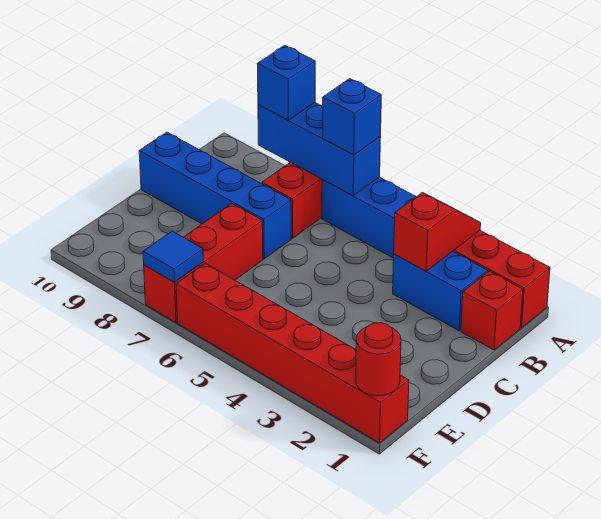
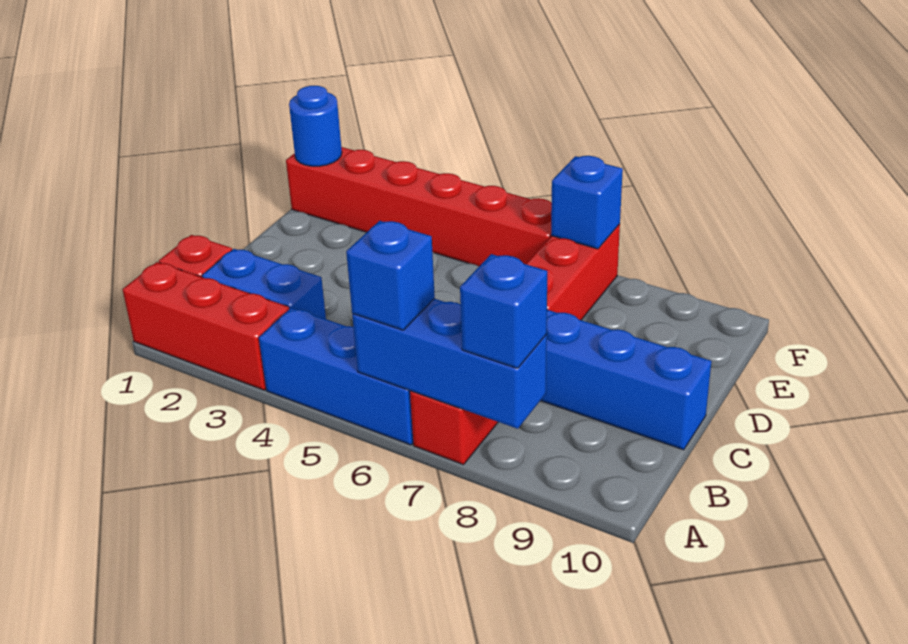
red slope A3:B3 level 2 top B -> none
red round brick F1 level 2 -> blue round brick F1 level 2
blue tile F7 level 2 -> blue brick F7 level 2

